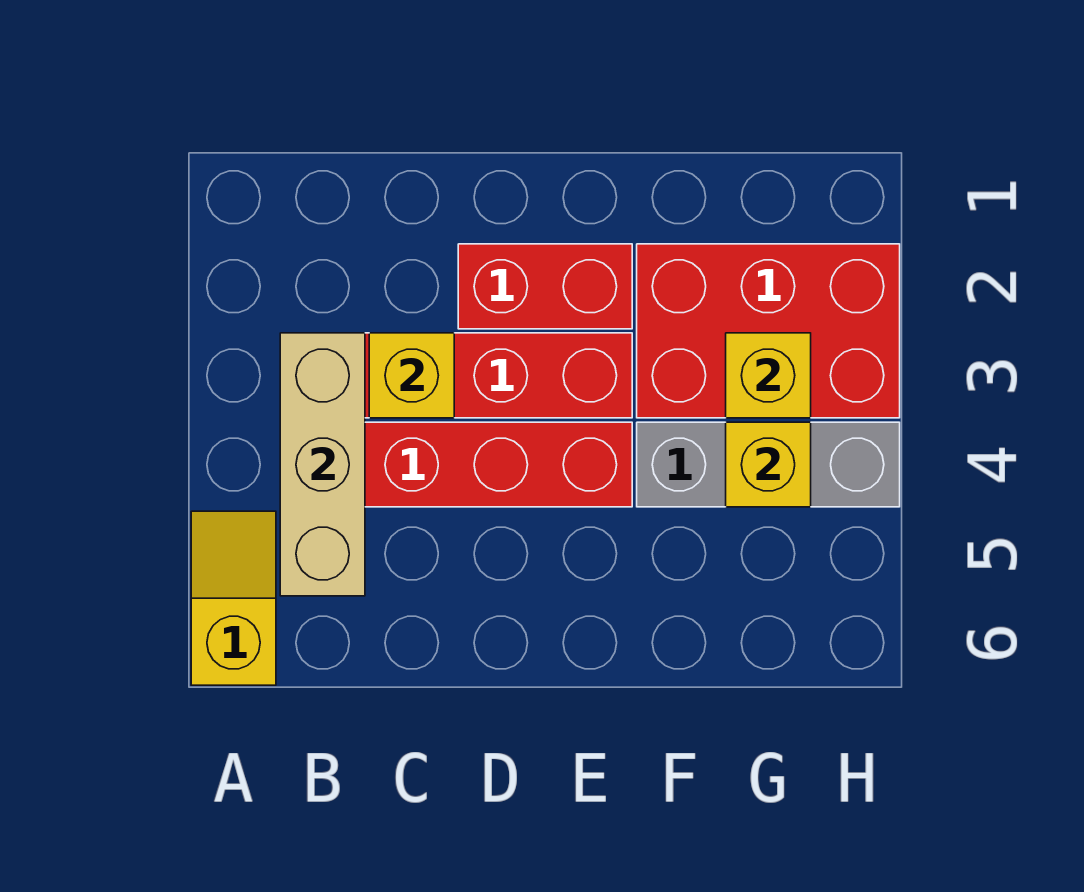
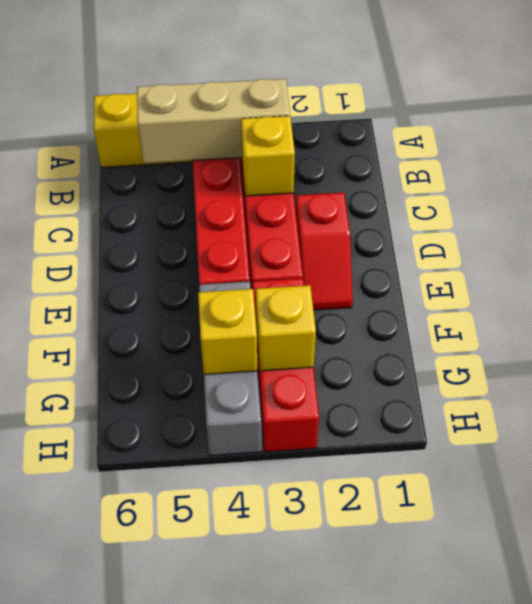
red brick D2:E2 level 1 -> red slope D2:E2 level 1 top D
red brick F2:H3 level 1 -> red brick F3:H3 level 1

